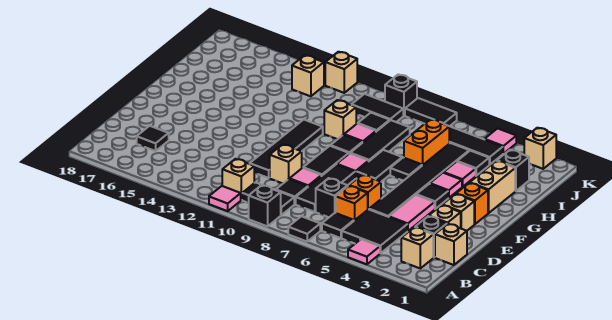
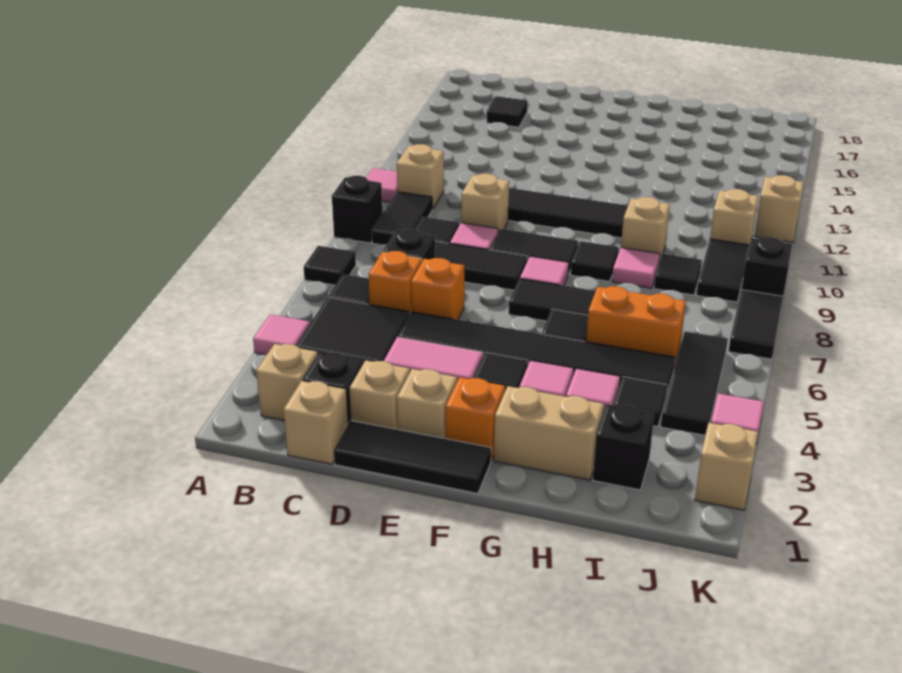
black tile G8:I8 level 1 -> black tile D1:F1 level 1
tan brick J13 level 1 -> tan brick J11 level 1

